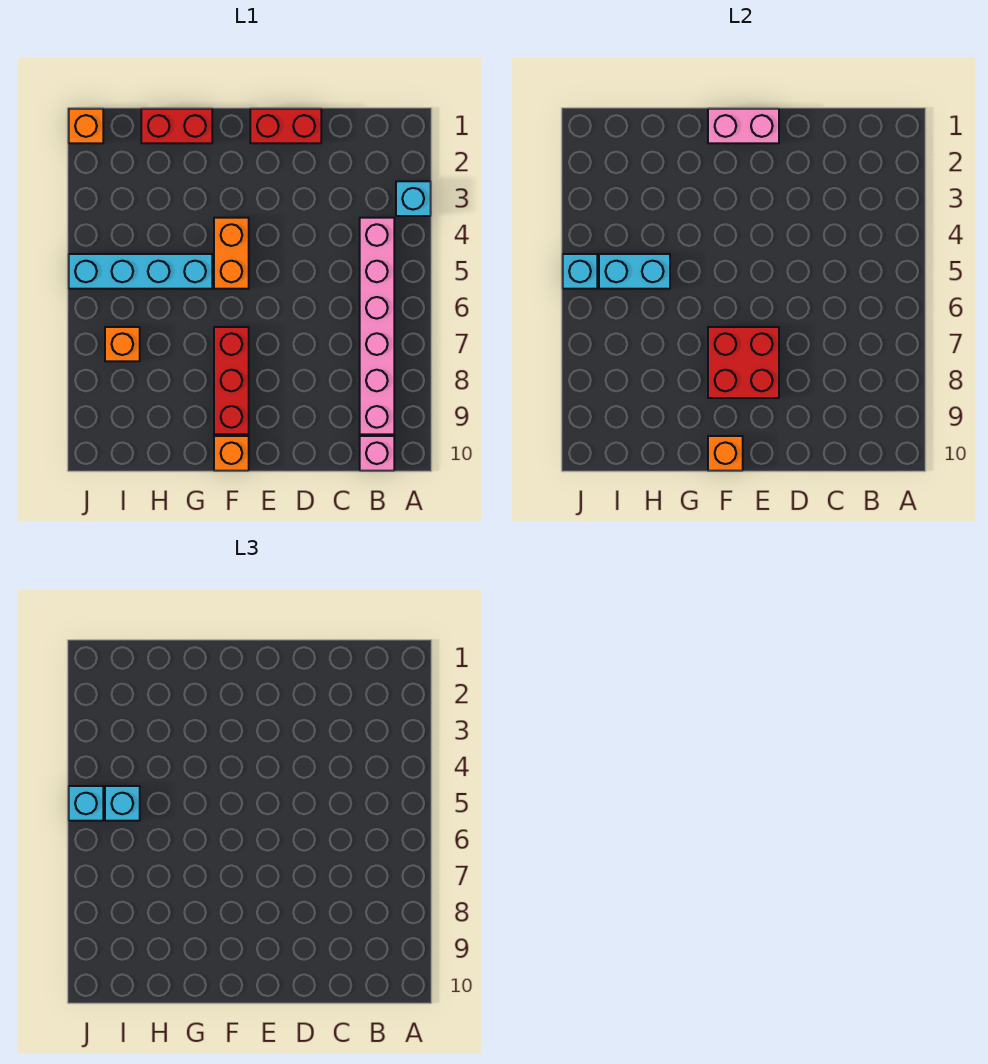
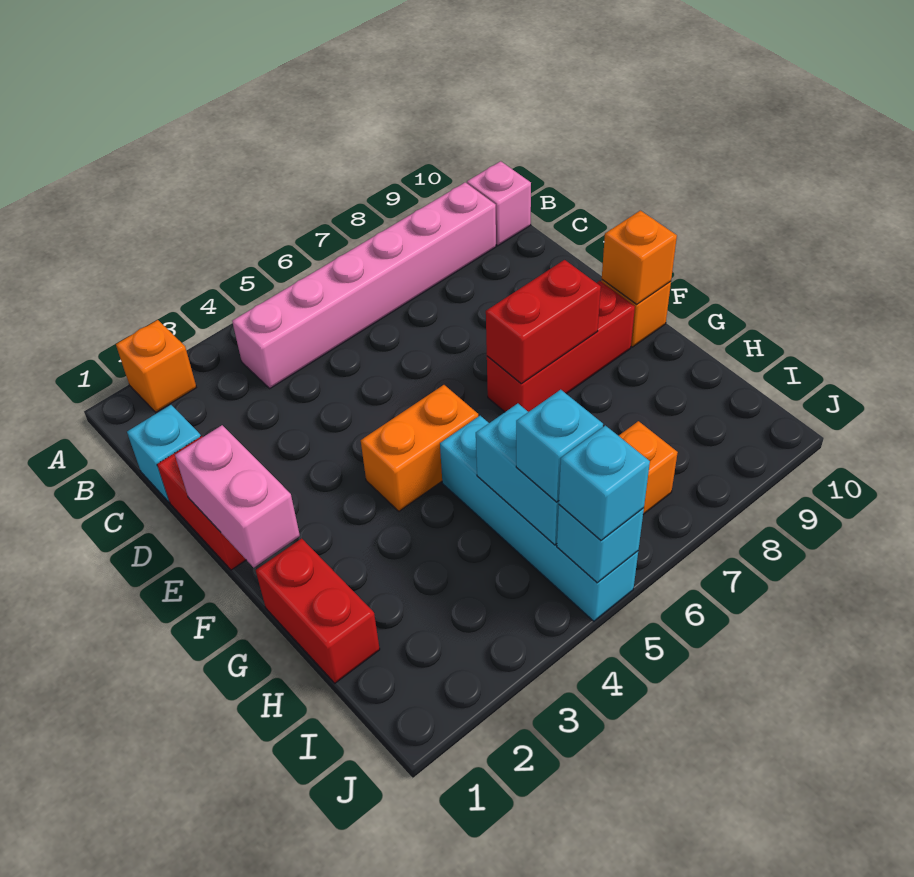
cyan brick A3 level 1 -> cyan brick C1 level 1
red brick E7:F8 level 2 -> red brick F7:F8 level 2
orange brick J1 level 1 -> orange brick A2 level 1

